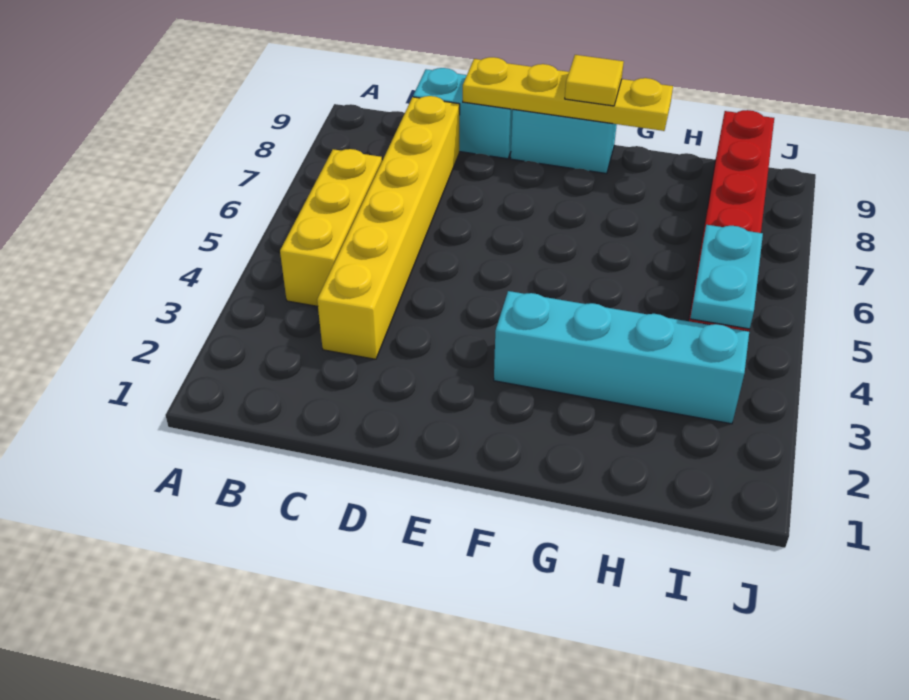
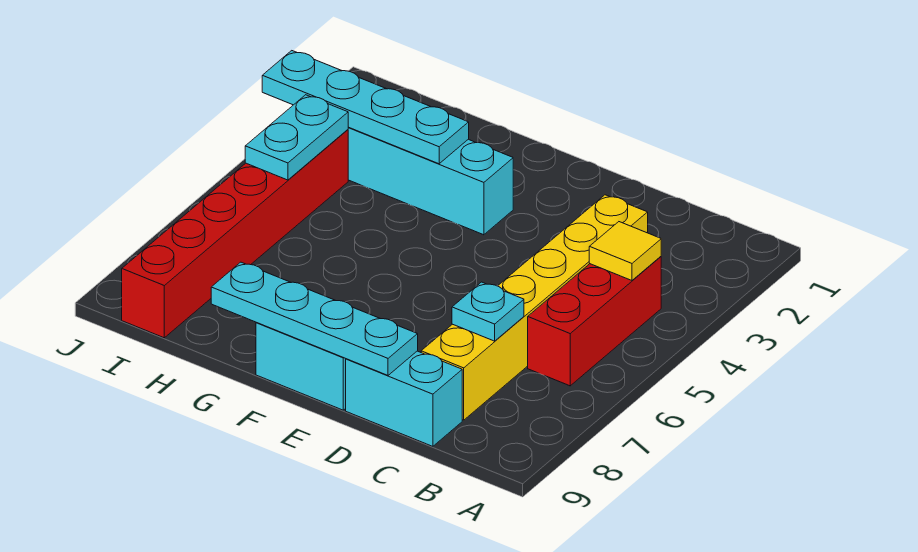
yellow brick B4:B6 level 1 -> red brick B4:B6 level 1
none -> cyan plate C7 level 2
yellow plate D9:G9 level 2 -> cyan plate D9:G9 level 2
yellow tile F9 level 3 -> yellow tile B4 level 2
none -> cyan plate G3:J3 level 2

